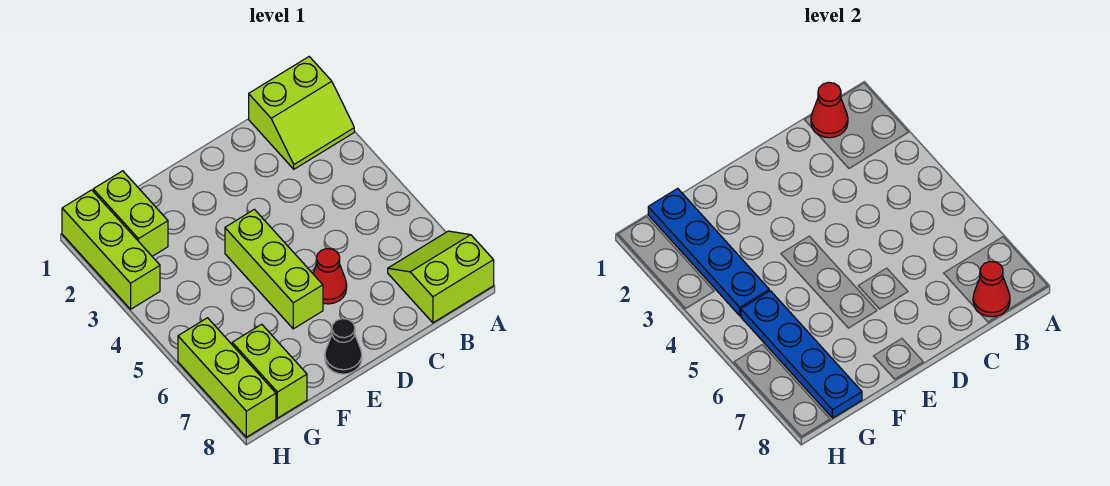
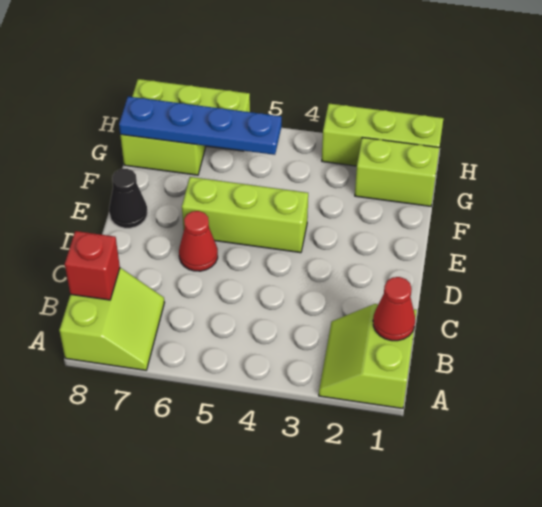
red cone B8 level 2 -> red brick B8 level 2
blue plate G1:G4 level 2 -> none

